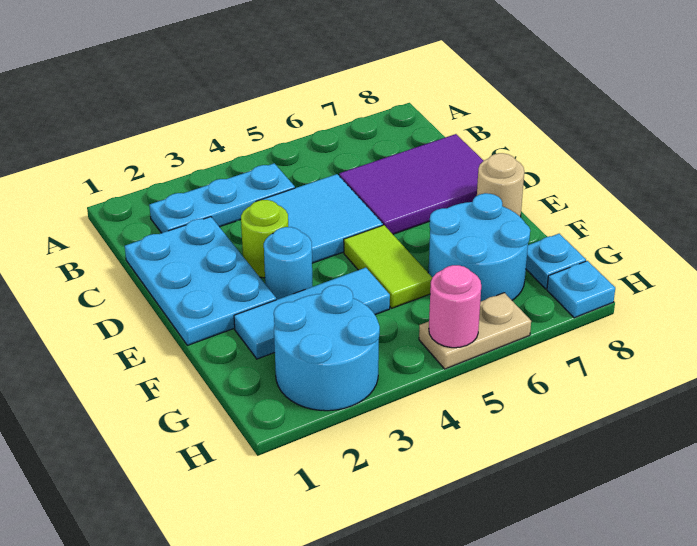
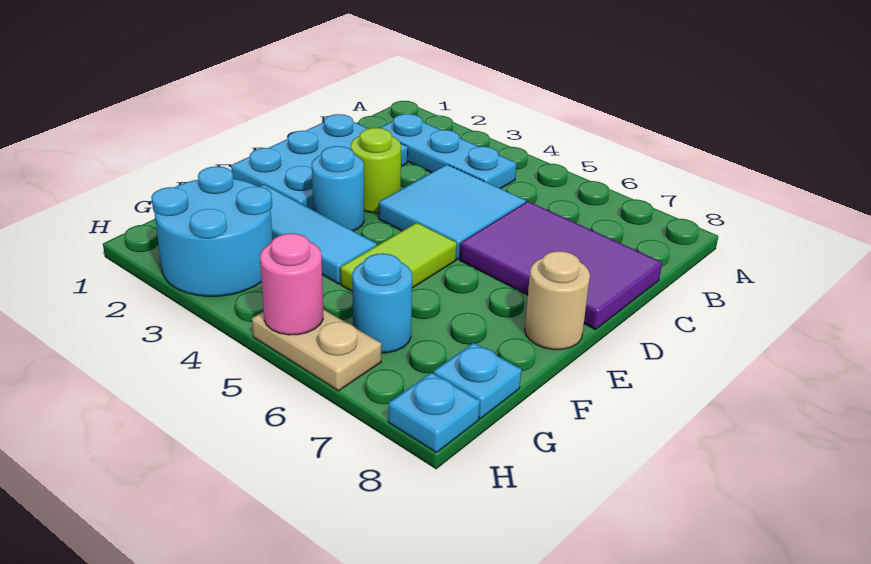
cyan round brick F6:G7 level 1 -> cyan round brick G6 level 1

